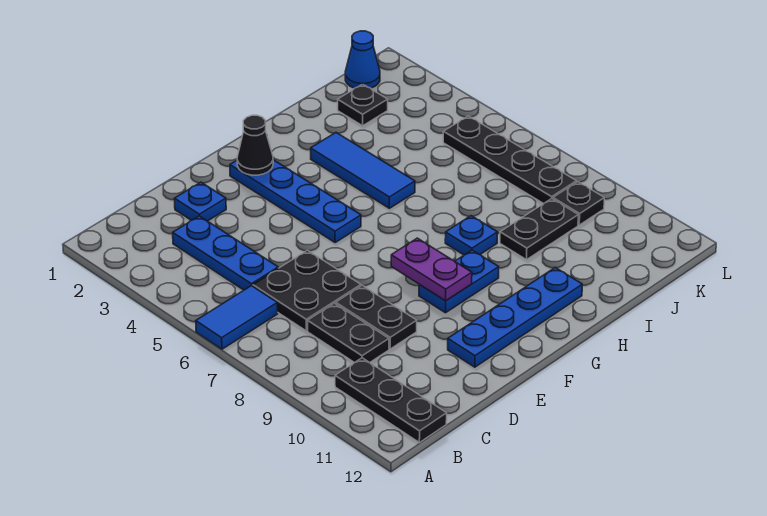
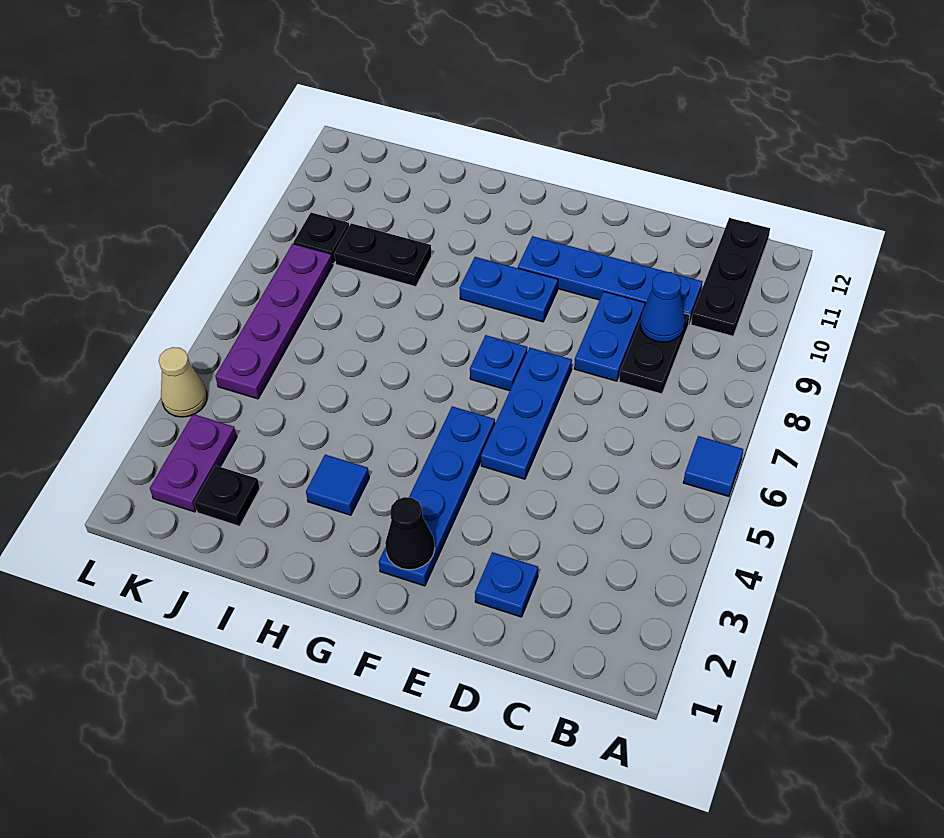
blue tile A6:B6 level 1 -> blue tile A6 level 1
blue plate C3:C5 level 1 -> blue plate E5:E7 level 1
black plate C6:D7 level 1 -> none
black plate D8:D9 level 1 -> blue plate D8:D9 level 1
blue plate E11:H11 level 1 -> blue plate C10:F10 level 1
purple plate F8:F9 level 2 -> purple plate K2:K3 level 1
blue tile H3:H5 level 1 -> blue tile H3 level 1
blue plate H8 level 1 -> blue plate F7 level 1
blue cone K1 level 1 -> blue cone C9 level 2
black plate K5:K8 level 1 -> purple plate K5:K8 level 1
none -> tan cone L4 level 1

